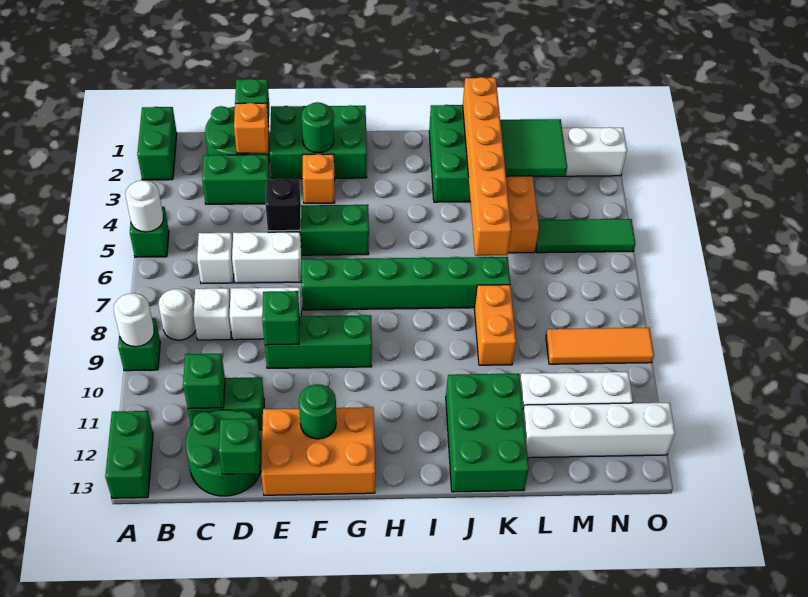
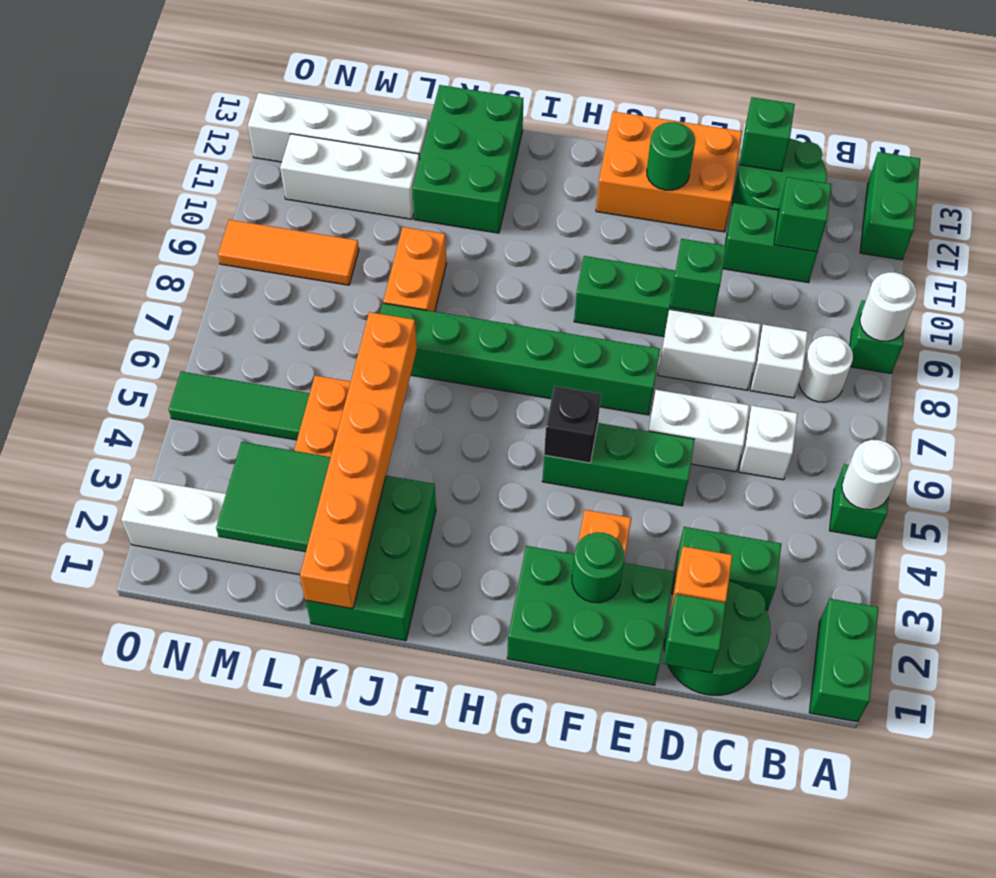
black brick E5 level 2 -> black brick G5 level 2

